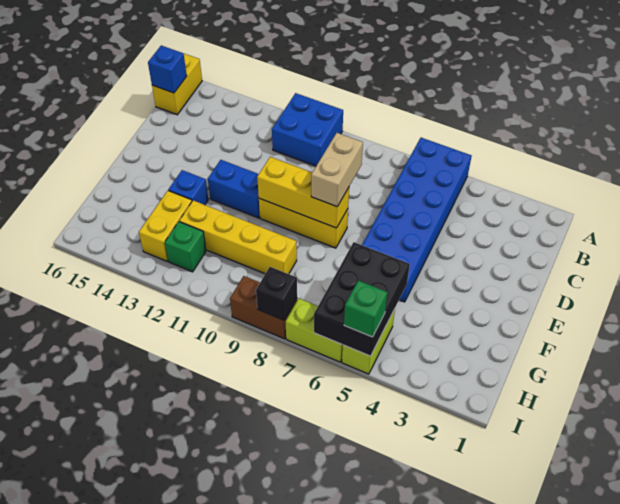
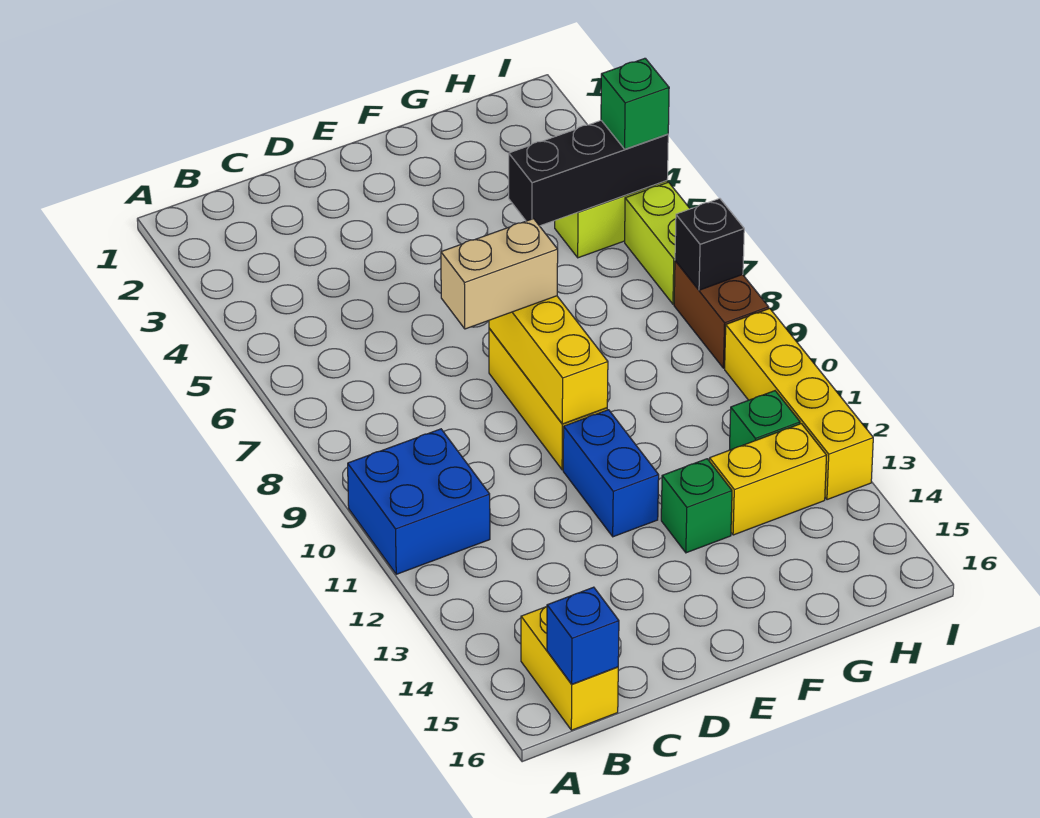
blue brick A5:F6 level 1 -> none
yellow brick A16:B16 level 1 -> yellow brick B15:B16 level 1
blue brick F13 level 1 -> green brick F13 level 1
black brick G5:I6 level 2 -> black brick G5:I5 level 2
yellow brick G9:G12 level 1 -> yellow brick I10:I13 level 1

